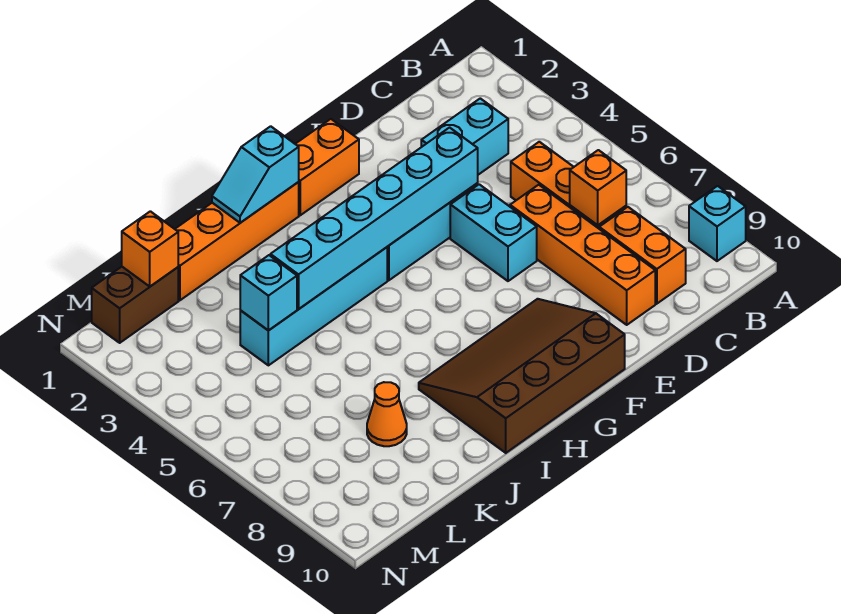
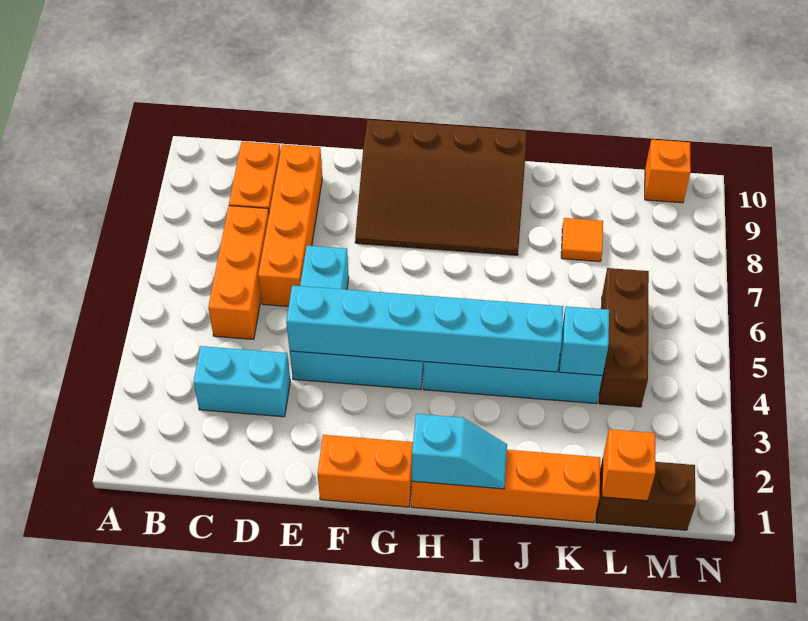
cyan brick A9 level 1 -> none
orange brick C7 level 2 -> orange brick M10 level 1
orange cone K8 level 1 -> orange tile K8 level 1
none -> brown brick L4:L6 level 1

